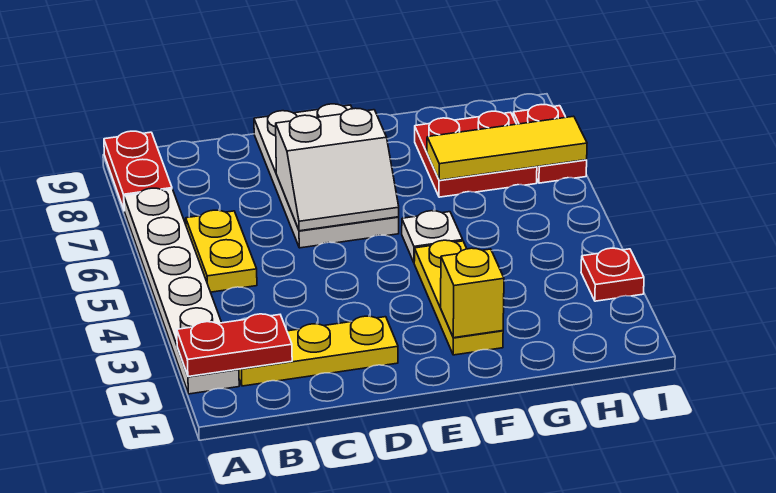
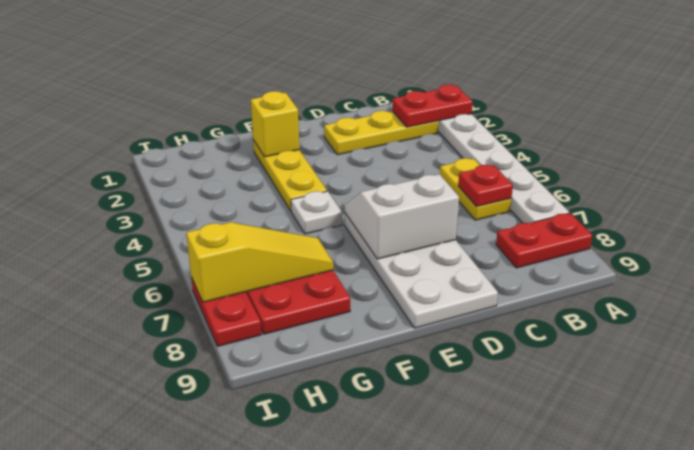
red plate A8:A9 level 1 -> red plate A8:B8 level 1
yellow tile G7:I7 level 2 -> yellow slope G7:I7 level 2 top I
red plate I3 level 1 -> red plate B6 level 2

